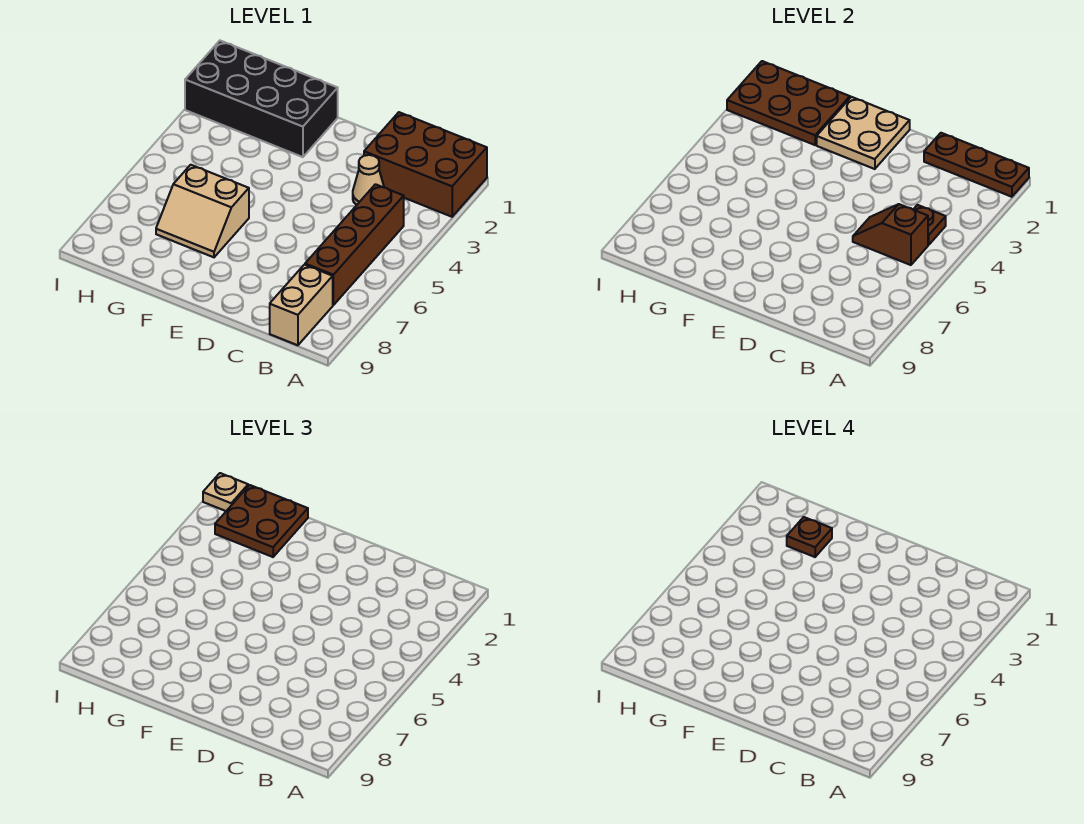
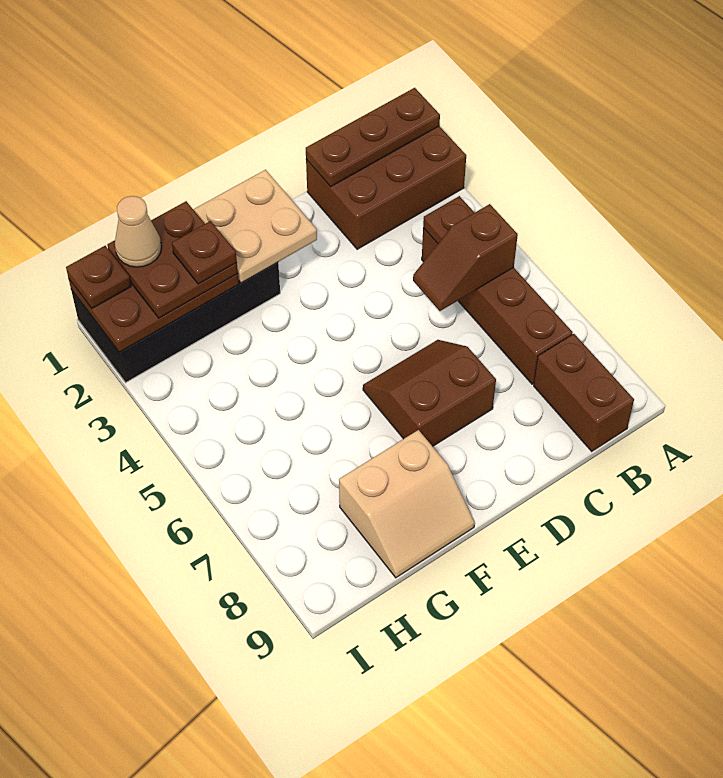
tan brick B8:B9 level 1 -> brown brick B8:B9 level 1
tan cone C3 level 1 -> tan cone H1 level 4
none -> brown slope D6:E7 level 1 top 7
tan slope F6:G7 level 1 top 6 -> tan slope F8:G9 level 1 top 8
tan plate I1 level 3 -> brown plate I1 level 3

